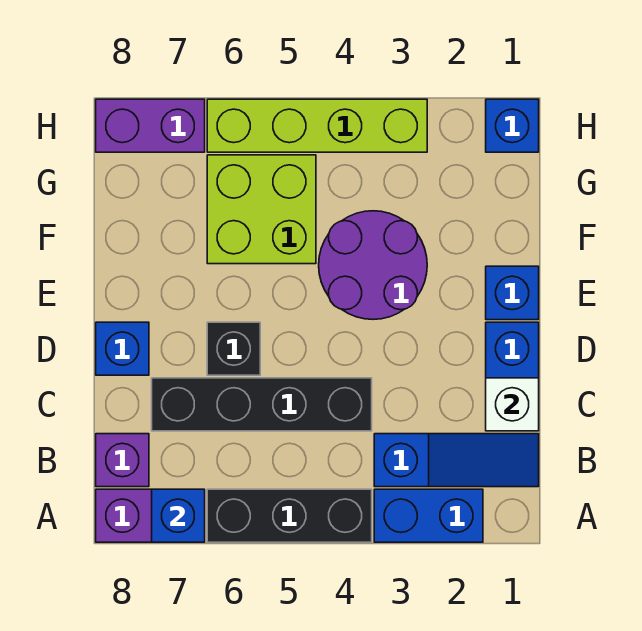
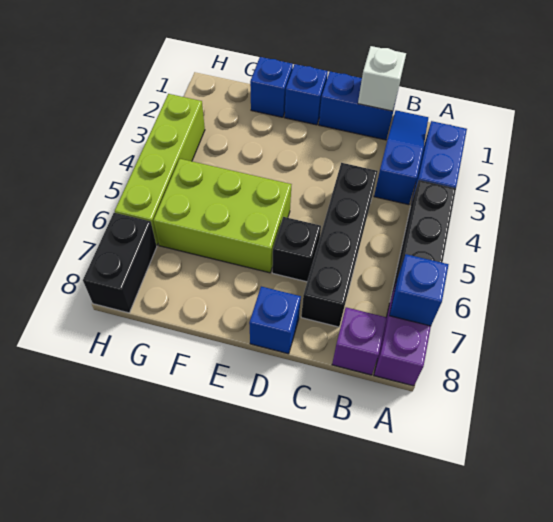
purple round brick E3:F4 level 1 -> none
lime brick F5:G6 level 1 -> lime brick E5:G6 level 1
blue brick H1 level 1 -> blue brick F1 level 1
purple brick H7:H8 level 1 -> black brick H7:H8 level 1

